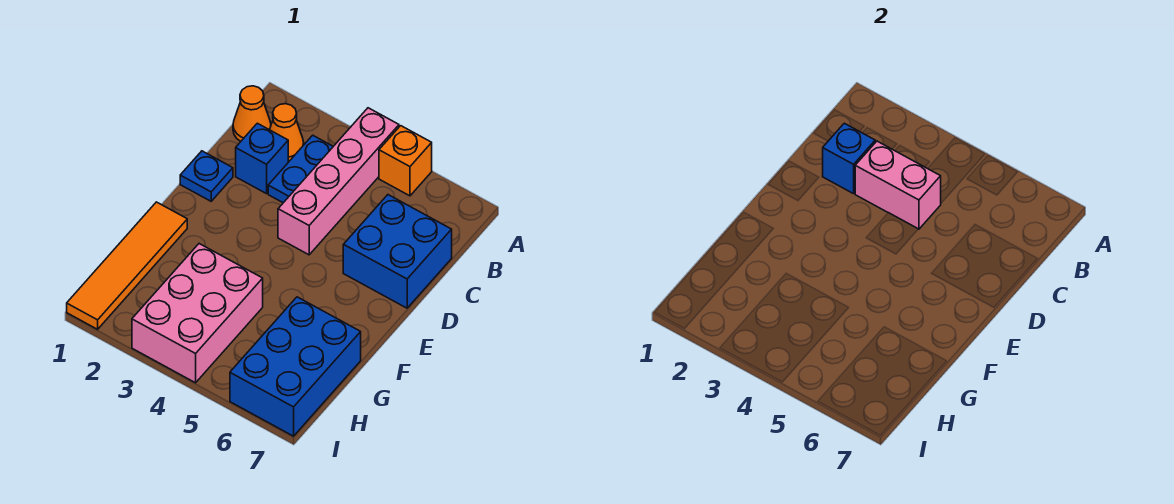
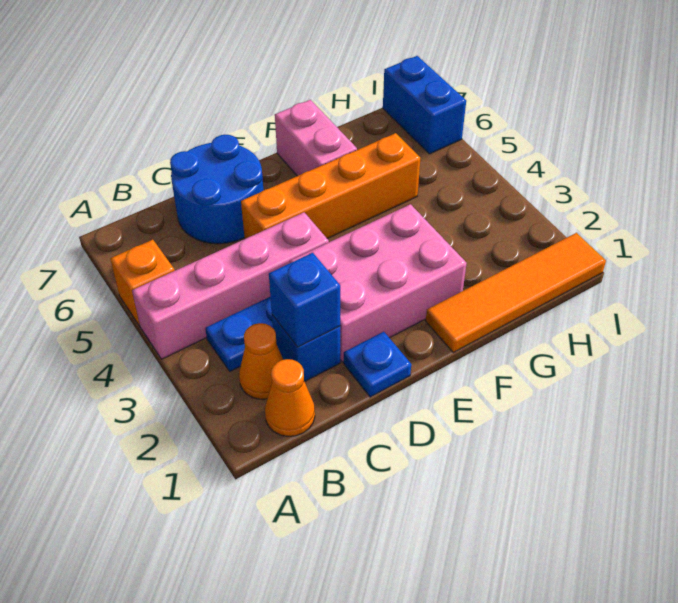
pink brick C3:C4 level 2 -> pink brick F6:F7 level 1
blue brick C6:D7 level 1 -> blue round brick C6:D7 level 1
none -> orange brick D5:G5 level 1
pink brick G3:I4 level 1 -> pink brick D2:F3 level 1
blue brick G6:I7 level 1 -> blue brick I6:I7 level 1

